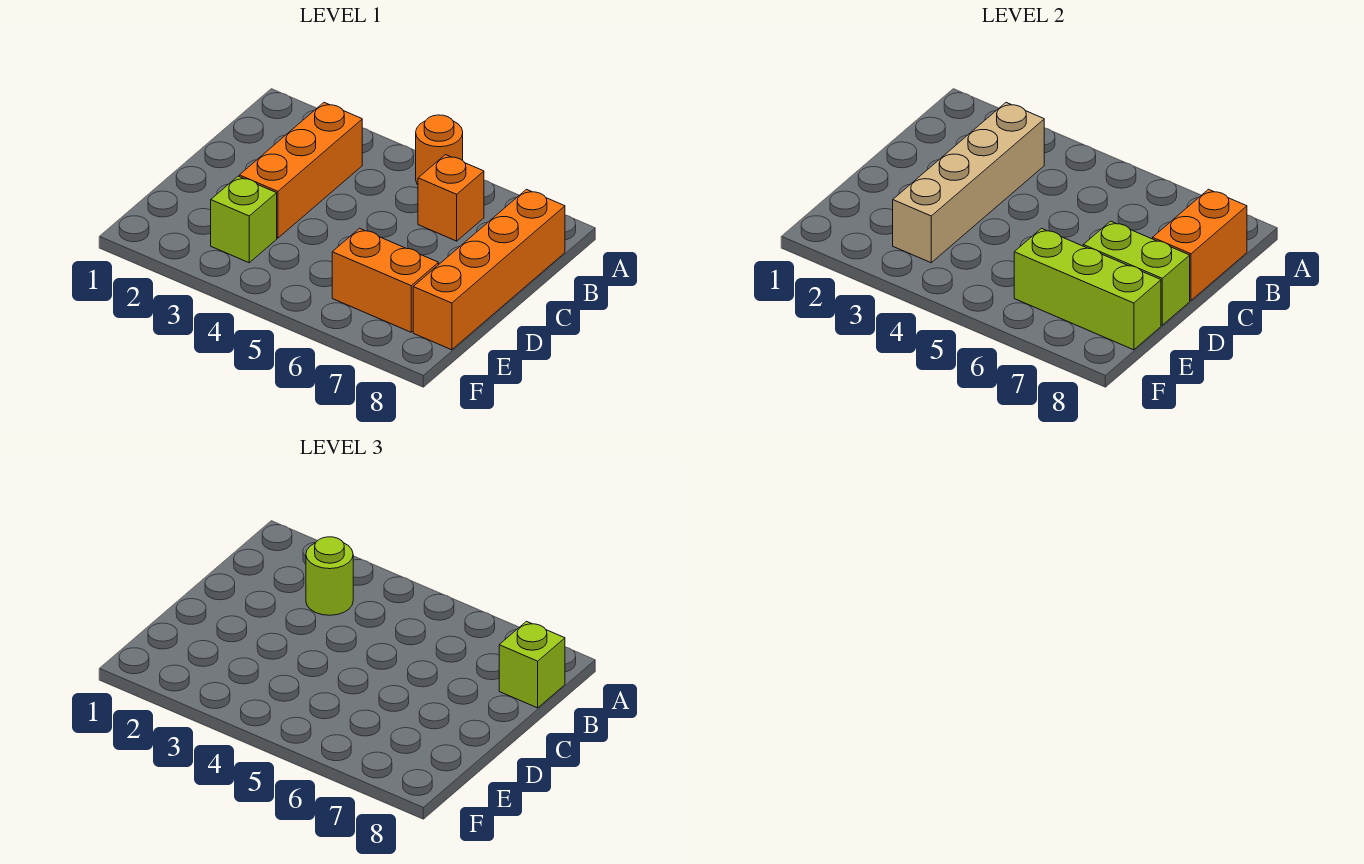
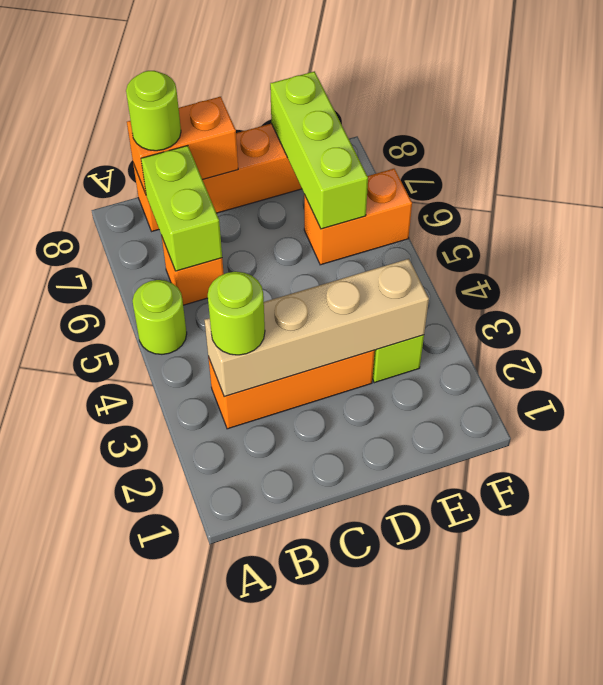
orange round brick A5 level 1 -> lime round brick A5 level 1
lime brick B8 level 3 -> lime round brick B8 level 3
lime brick D7:D8 level 2 -> lime brick B6:B7 level 2
orange brick E6:E7 level 1 -> orange brick E6:F6 level 1

